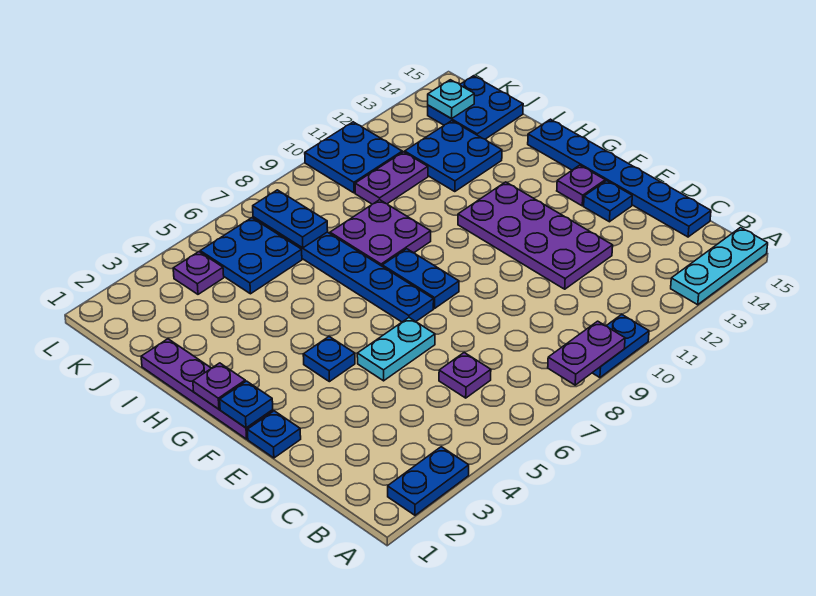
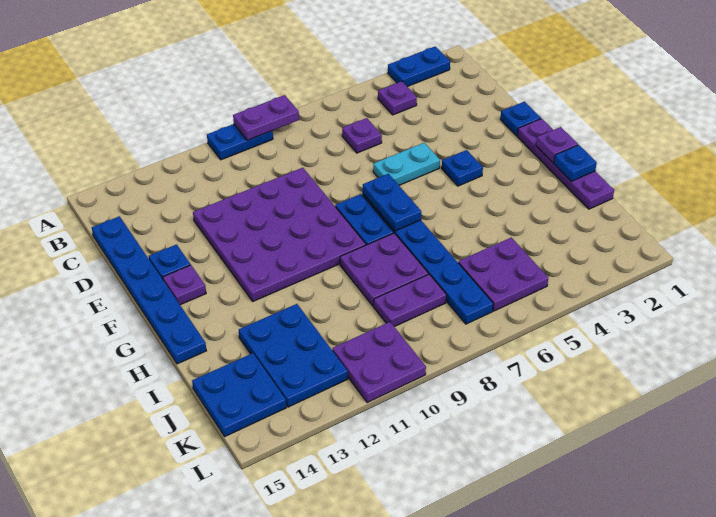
cyan plate A13:A15 level 1 -> none
purple plate D11:G12 level 1 -> purple plate D9:G12 level 1
blue plate F1 level 2 -> blue plate H1 level 2
blue plate I12:J13 level 1 -> blue plate I12:K13 level 1
blue plate J5:K6 level 1 -> purple plate J5:K6 level 1
blue plate J7:K7 level 2 -> blue plate F7:G7 level 2
purple plate J10:J11 level 1 -> purple plate J8:J9 level 1
purple plate K4 level 1 -> purple plate B4 level 1
blue plate K10:L11 level 1 -> purple plate K10:L11 level 1
cyan plate K14 level 2 -> none

